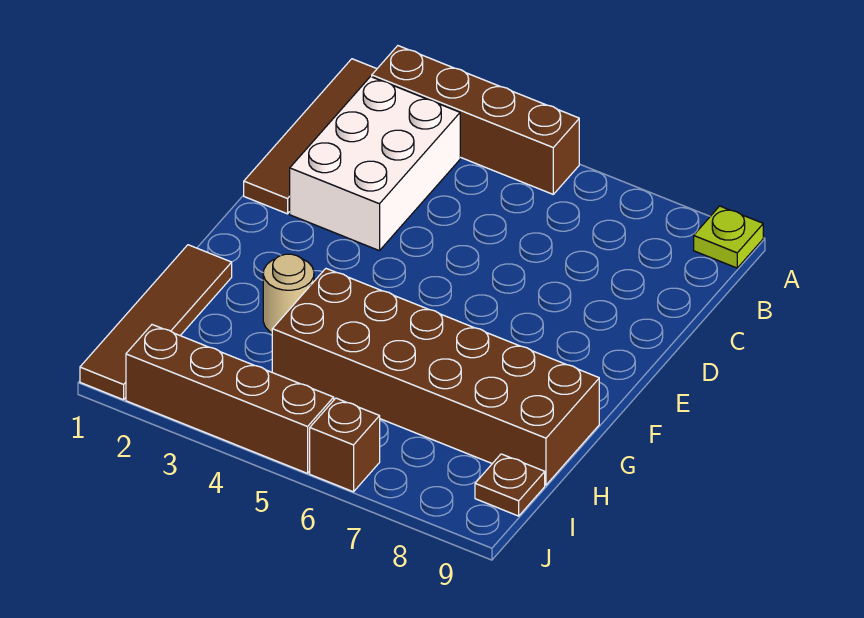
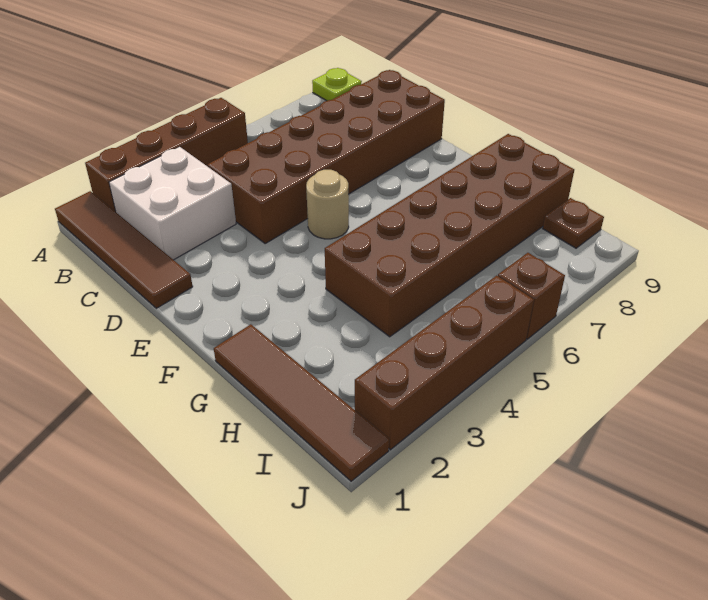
white brick B2:D3 level 1 -> white brick B2:C3 level 1
none -> brown brick C4:D9 level 1
tan round brick G3 level 1 -> tan round brick E5 level 1

